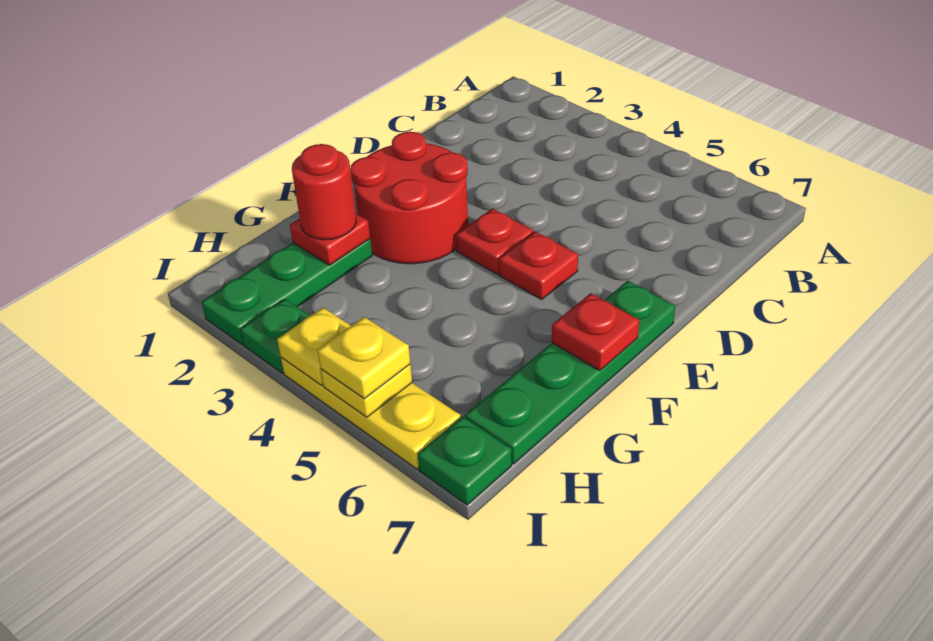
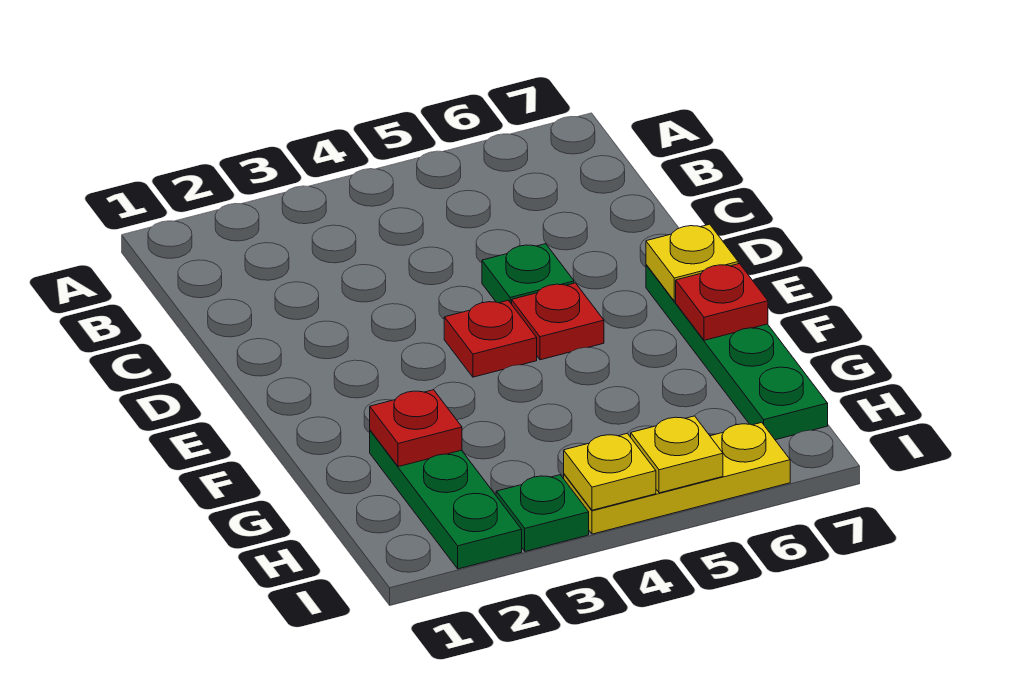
red round brick E2:F3 level 1 -> none
red round brick G2 level 3 -> none
yellow plate I5 level 3 -> yellow plate E7 level 2
green plate I7 level 1 -> green plate D5 level 1

